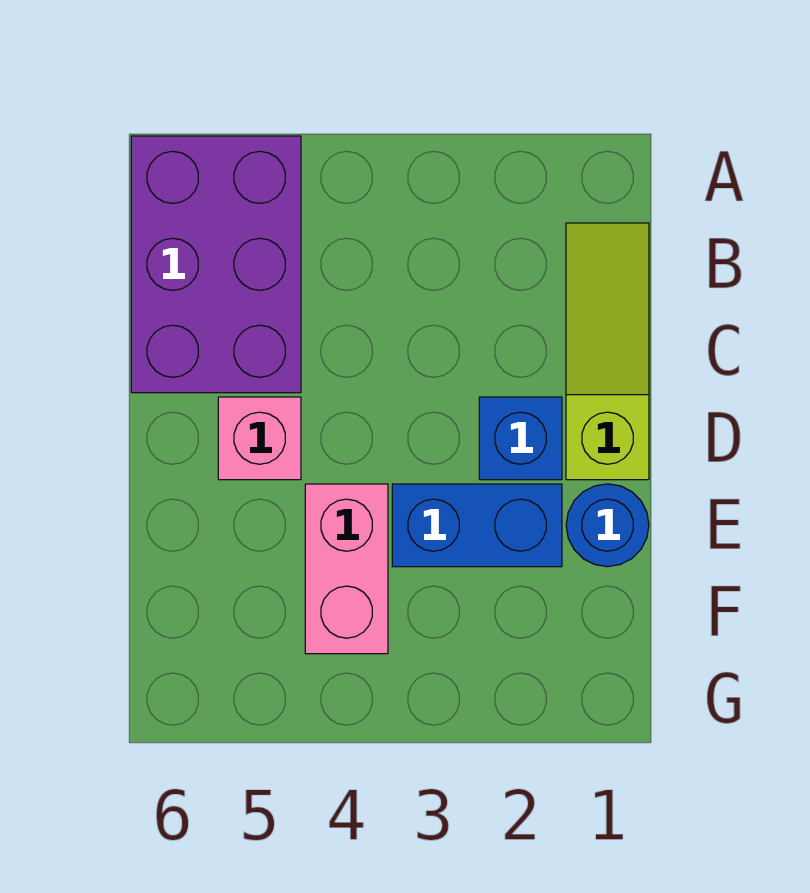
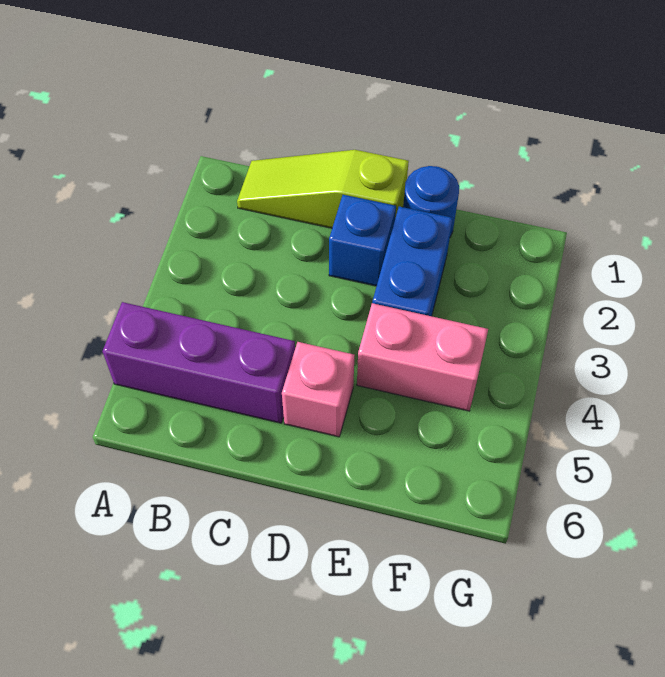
purple brick A5:C6 level 1 -> purple brick A5:C5 level 1

